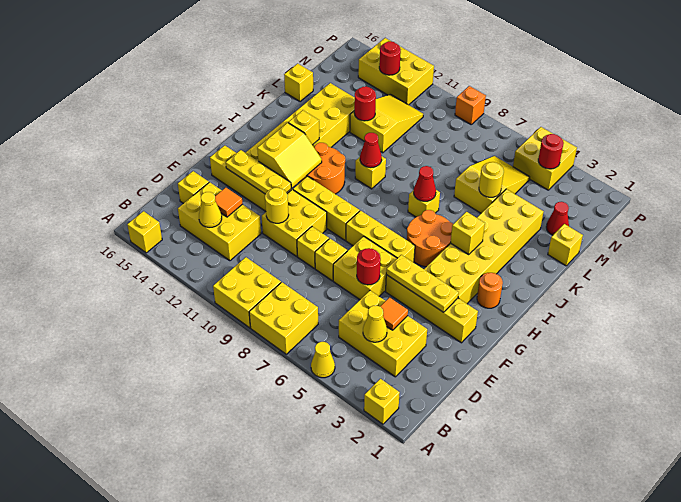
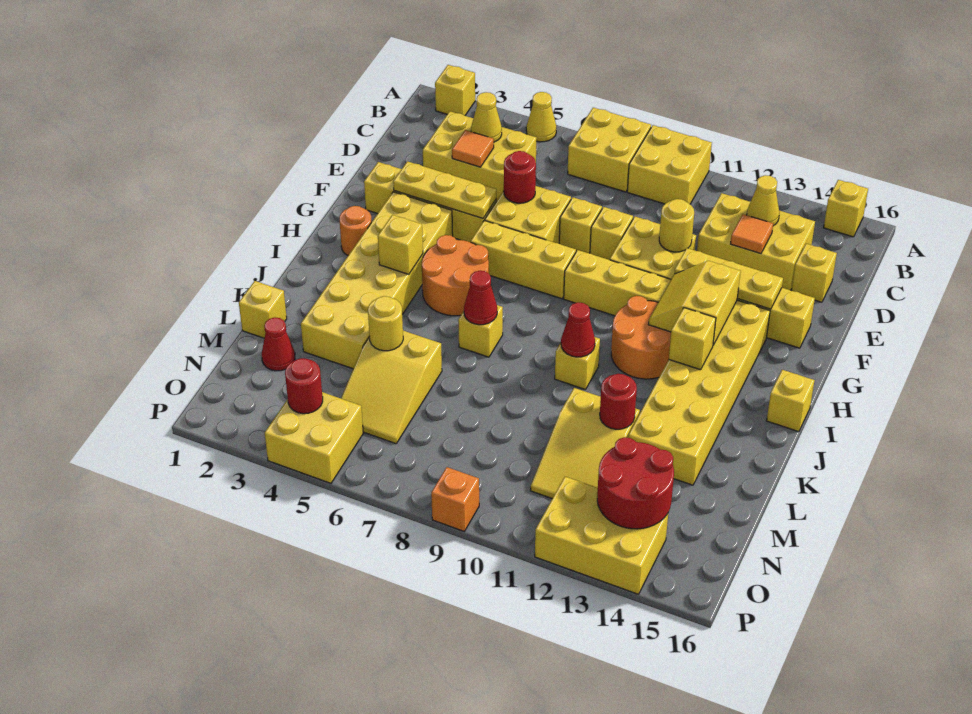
yellow brick L16 level 1 -> yellow brick I16 level 1
red round brick O13 level 2 -> red round brick N13:O14 level 2

